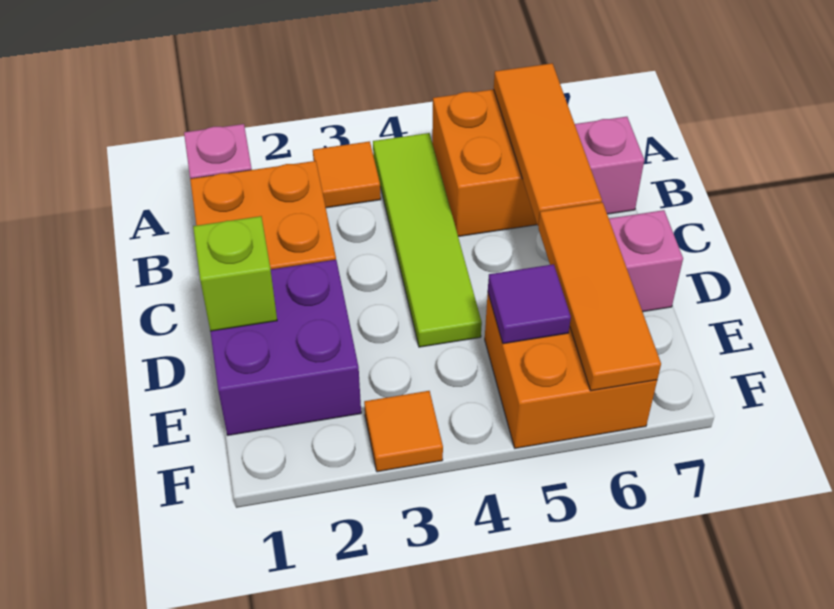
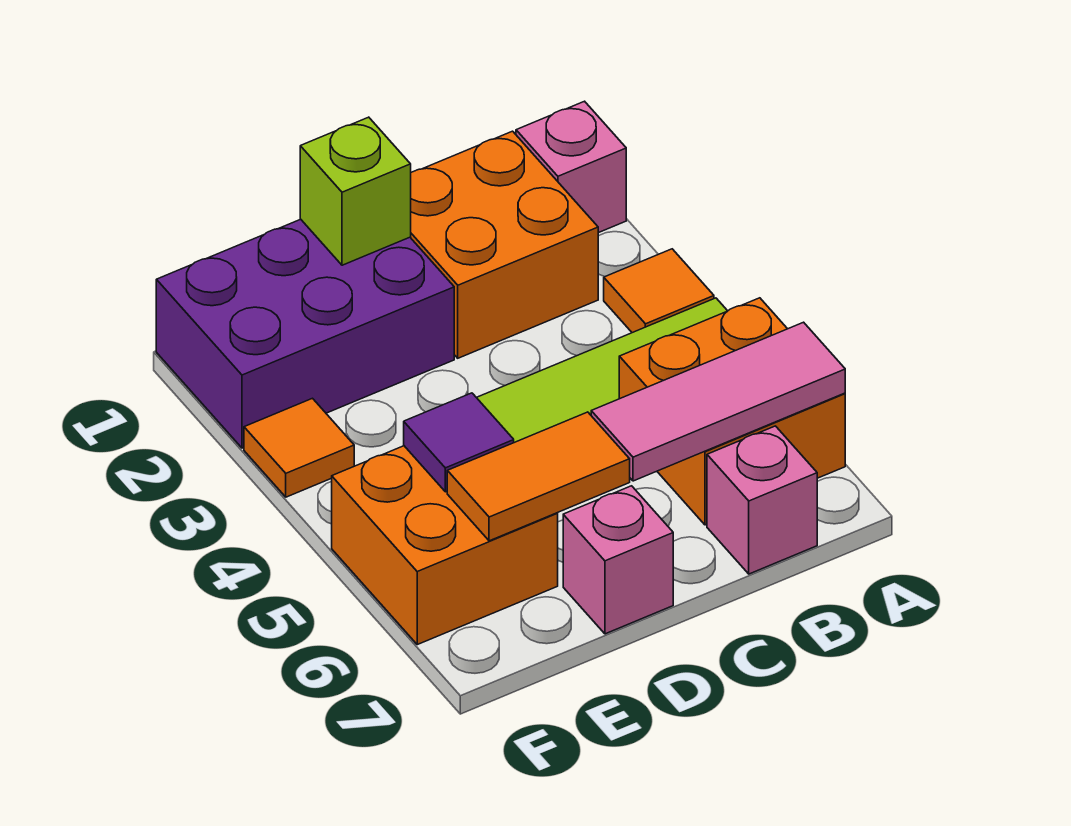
orange tile A6:C6 level 2 -> pink tile A6:C6 level 2
purple brick D1:E2 level 1 -> purple brick D1:F2 level 1
orange tile D6:F6 level 2 -> orange tile D6:E6 level 2

